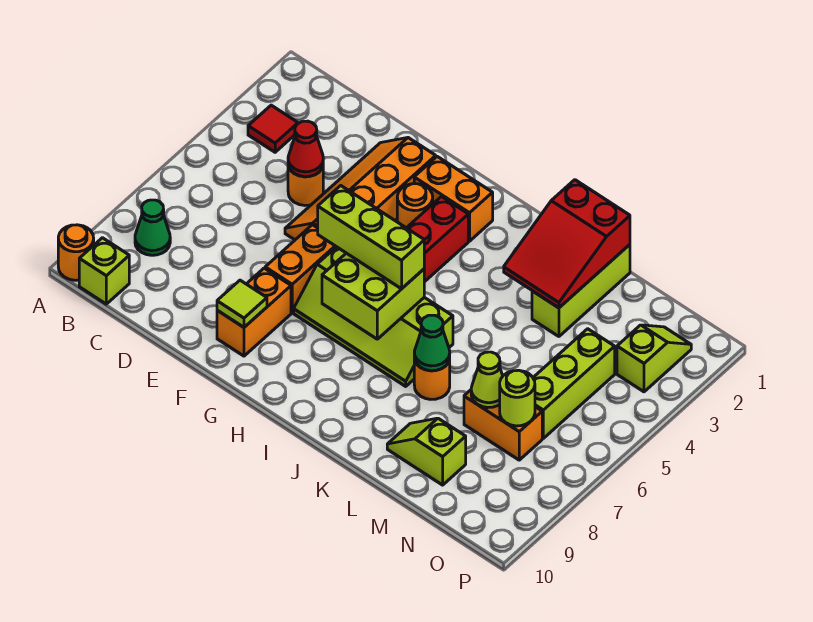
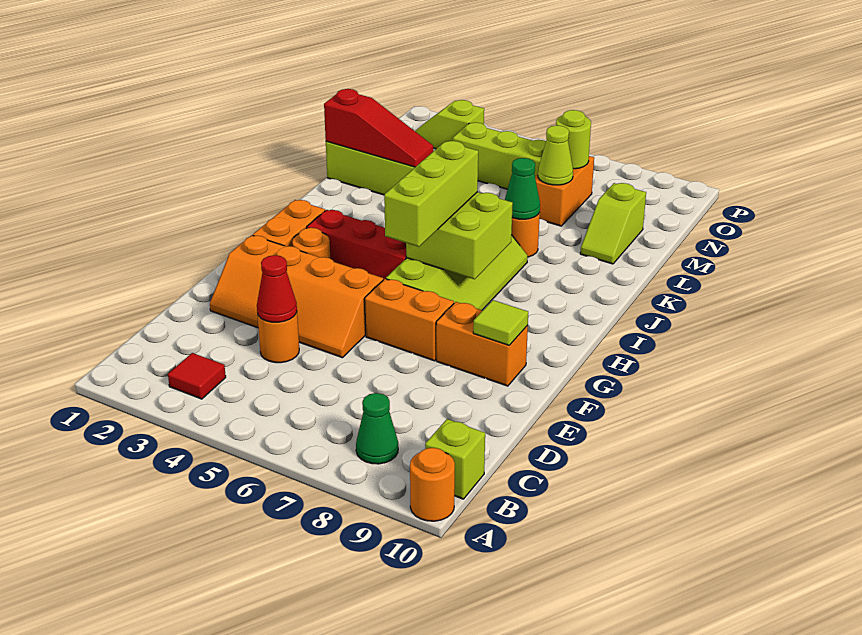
red slope K1:L3 level 2 top 1 -> red slope L1:L3 level 2 top 1

